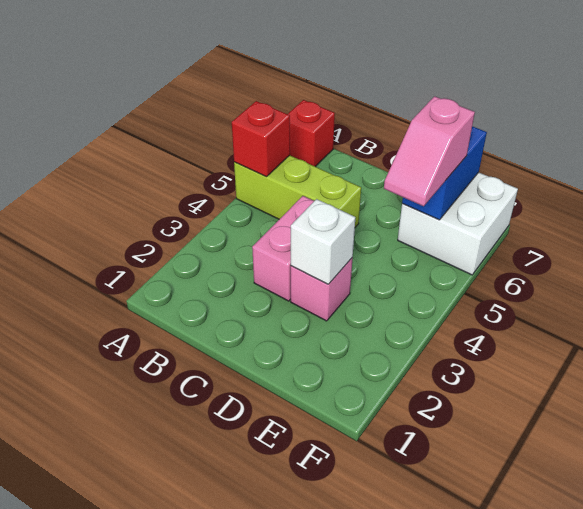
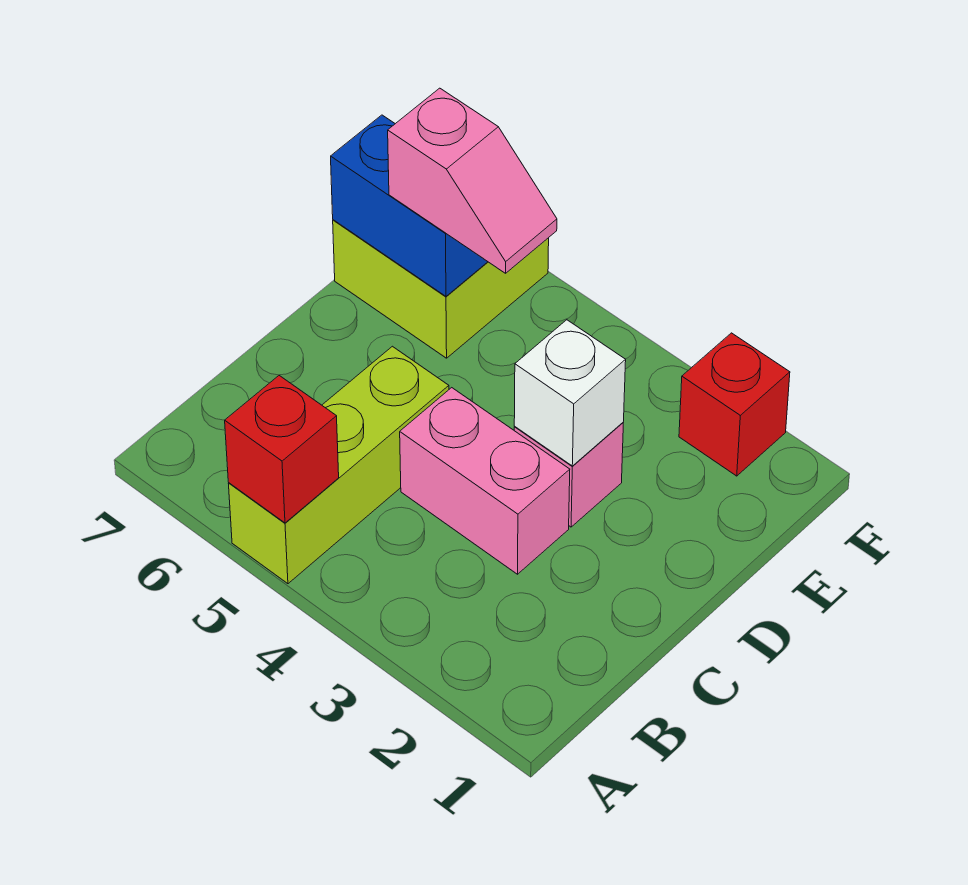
red brick A7 level 1 -> red brick F2 level 1
white brick E6:F7 level 1 -> lime brick E6:F7 level 1

